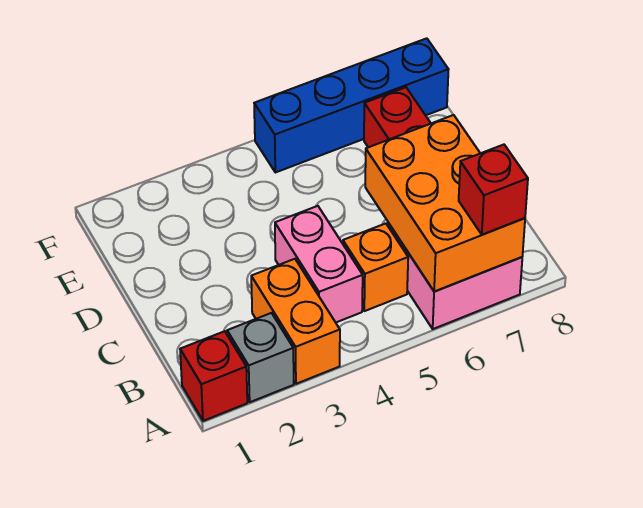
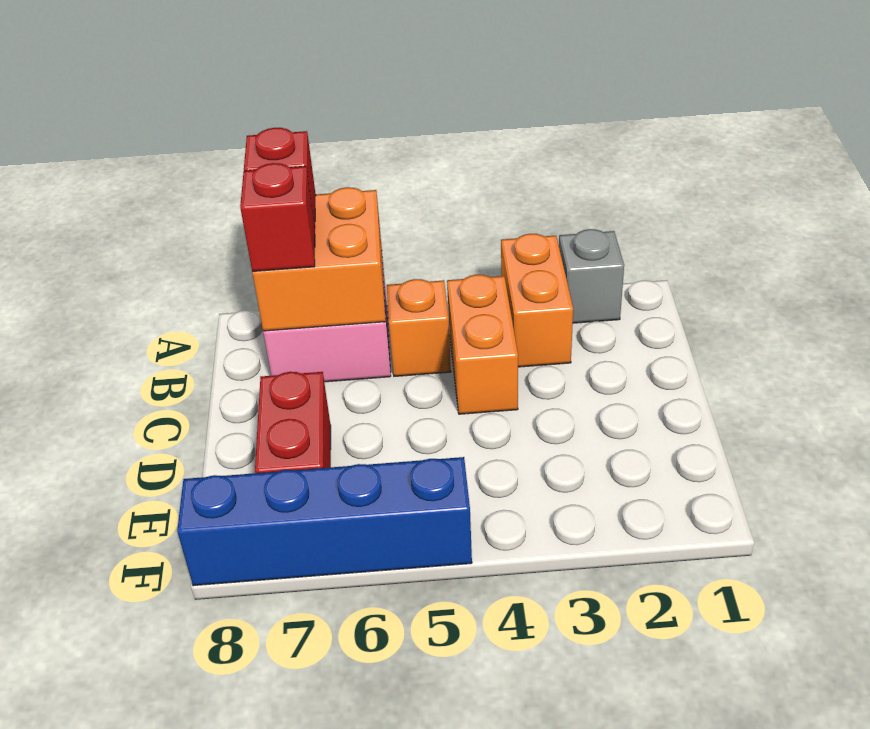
red brick A1 level 1 -> red brick B7 level 3
orange brick A6:C7 level 2 -> orange brick A6:B7 level 2
pink brick B4:C4 level 1 -> orange brick B4:C4 level 1

